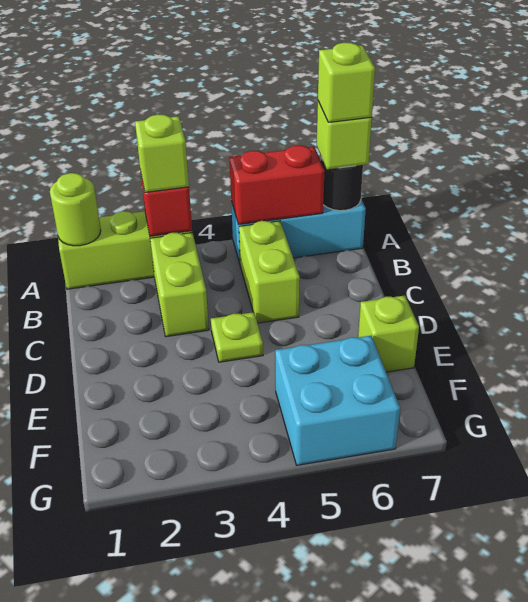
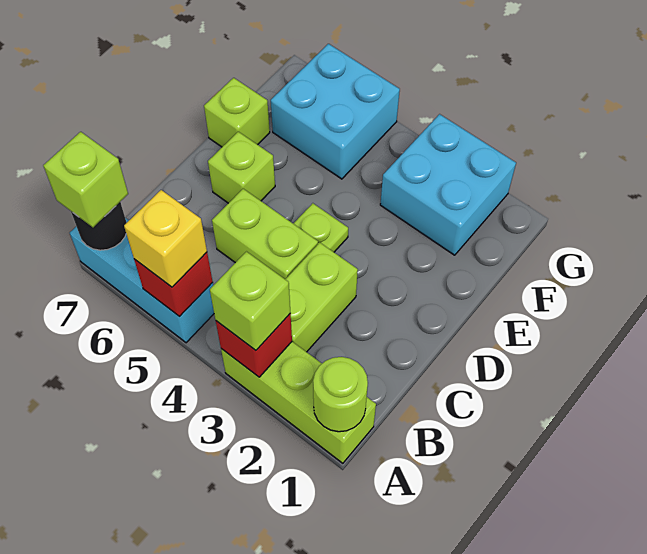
red brick A5:A6 level 2 -> red brick A5 level 2
none -> yellow brick A5 level 3
lime brick A7 level 4 -> lime brick D6 level 1
lime brick B5:C5 level 1 -> lime brick C4:C5 level 1
none -> cyan brick F2:G3 level 1

